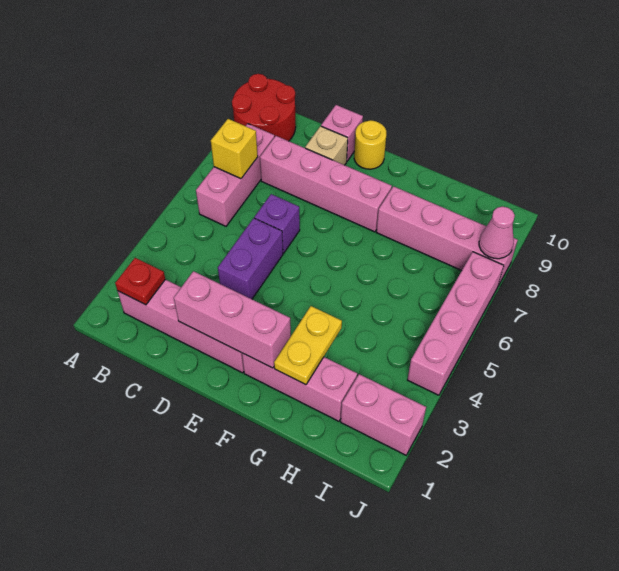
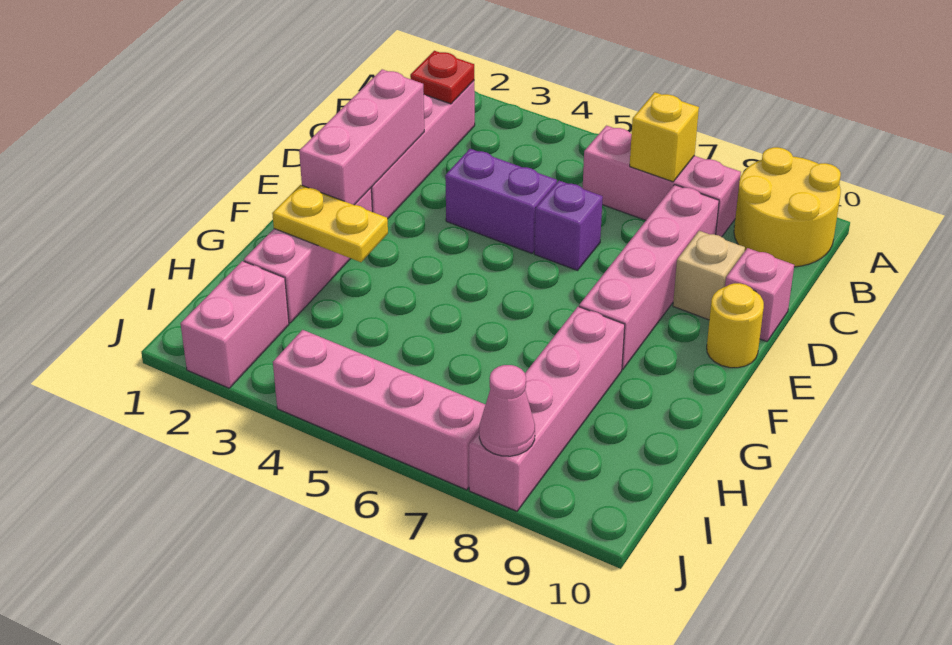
red round brick A9:B10 level 1 -> yellow round brick A9:B10 level 1

